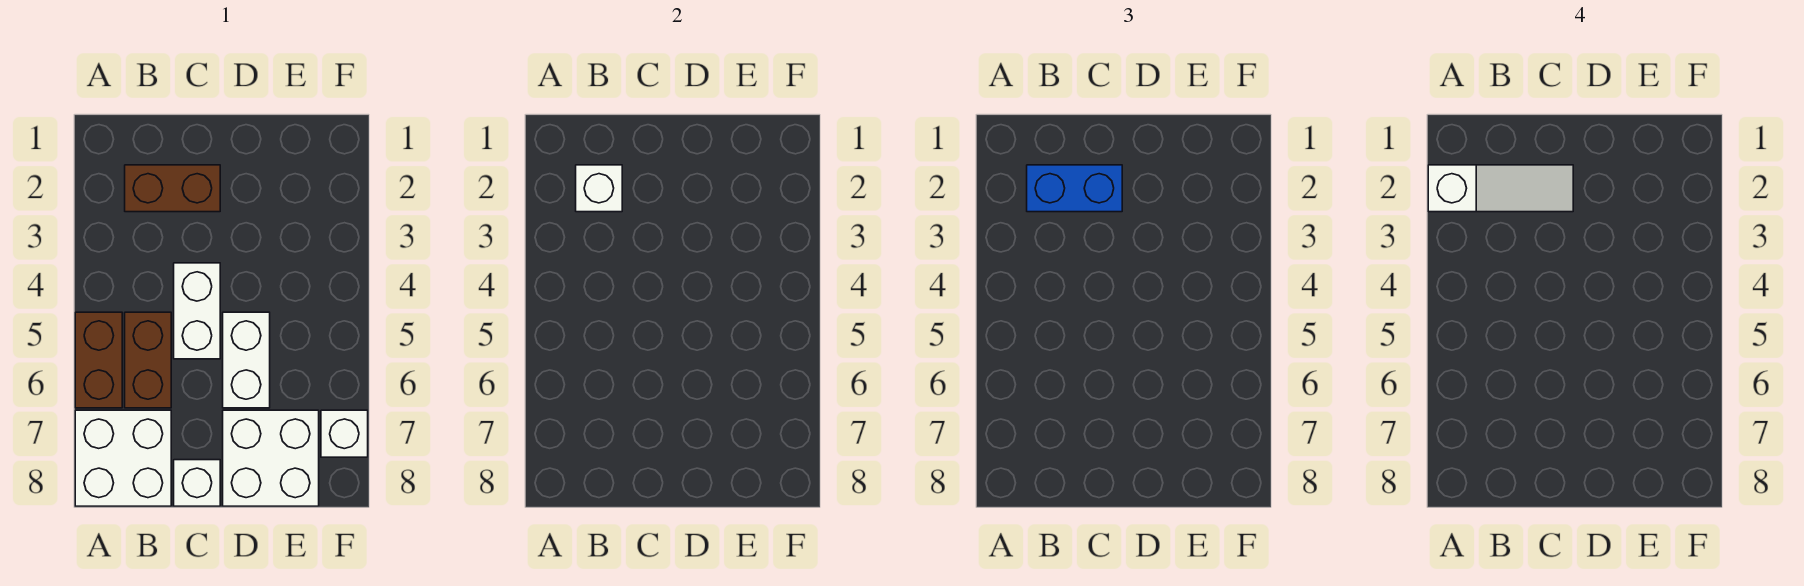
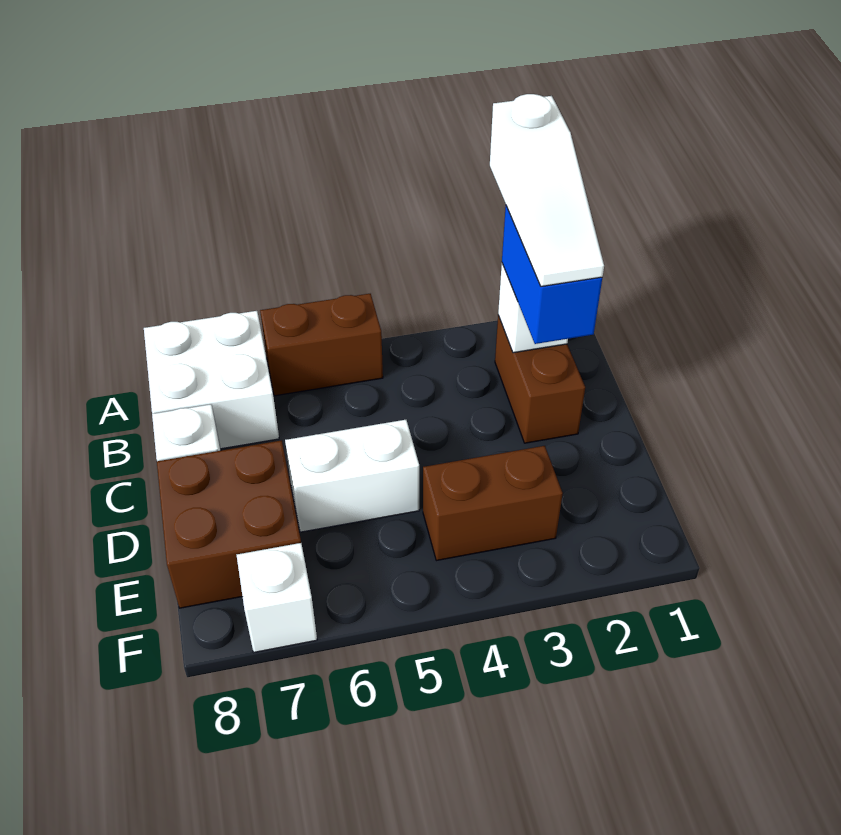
brown brick B5:B6 level 1 -> brown brick E3:E4 level 1
white brick C4:C5 level 1 -> none
white brick D7:E8 level 1 -> brown brick D7:E8 level 1

